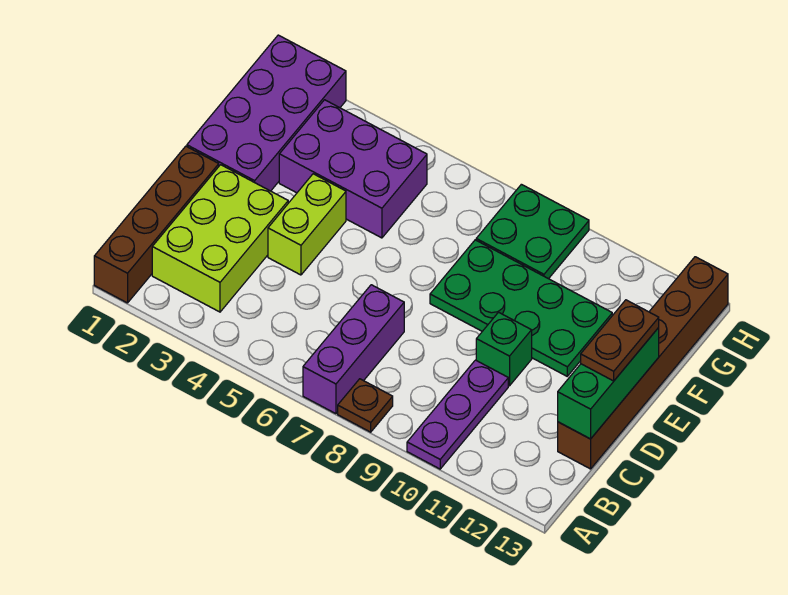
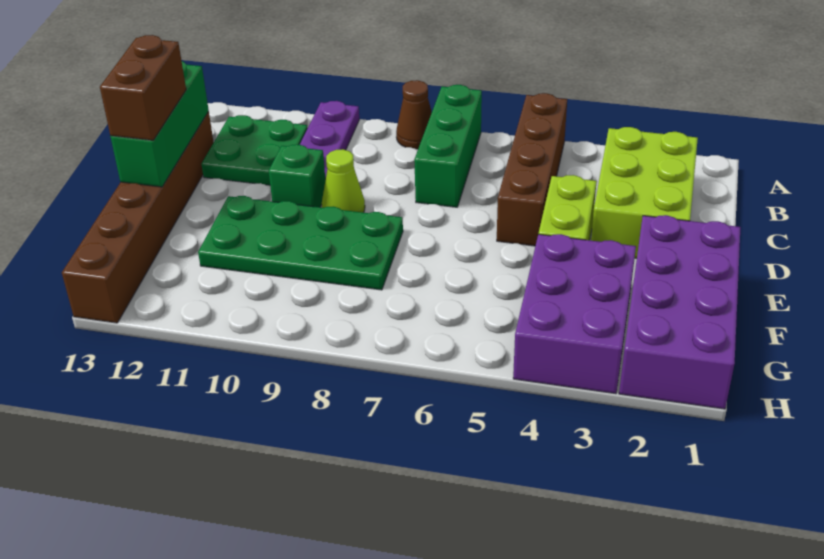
brown brick A1:D1 level 1 -> brown brick A5:D5 level 1
purple brick A7:C7 level 1 -> green brick A7:C7 level 1
brown plate A8 level 1 -> brown cone A8 level 1
none -> lime cone D9 level 1
brown plate D13:E13 level 3 -> brown brick D13:E13 level 3
purple brick F3:G5 level 1 -> purple brick F3:H4 level 1
green plate G8:H9 level 1 -> green plate B11:C12 level 1

